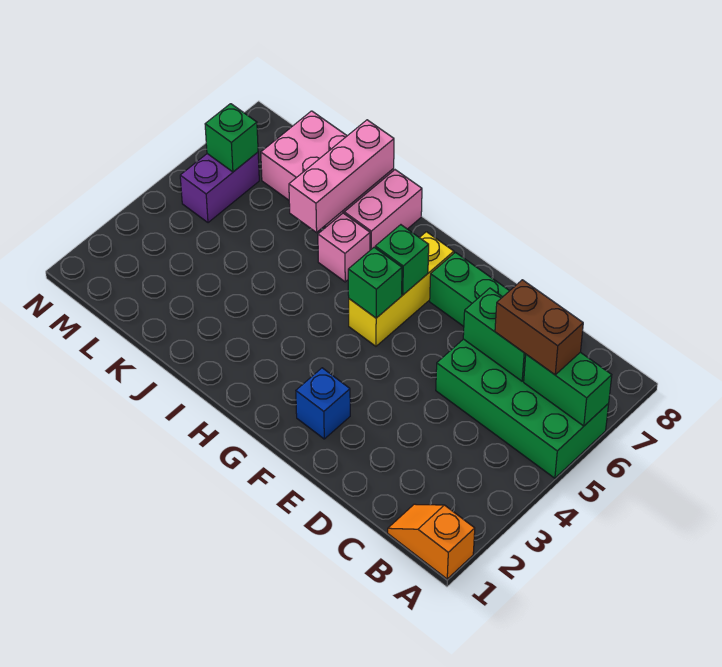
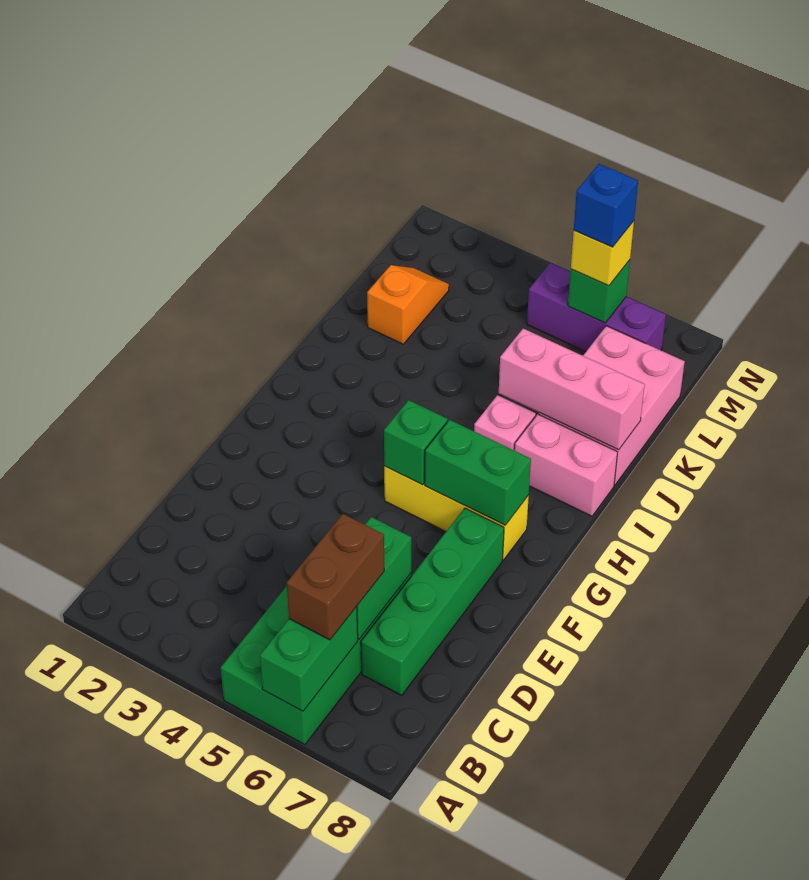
orange slope A1:B1 level 1 top A -> orange slope K2:L2 level 1 top K
blue brick F2 level 1 -> blue brick M6 level 4
green brick G6 level 2 -> green brick G6:G7 level 2
purple brick M5:M6 level 1 -> purple brick M5:M7 level 1
none -> yellow brick M6 level 3

